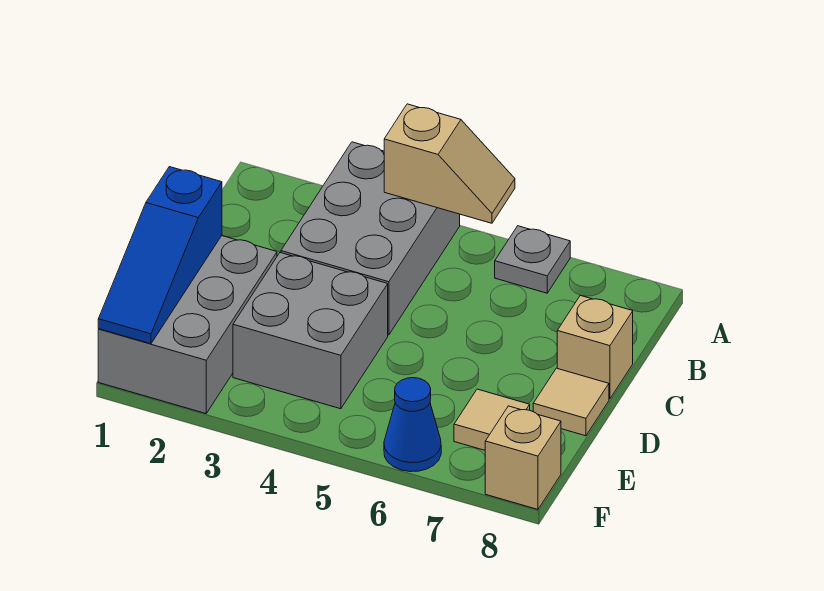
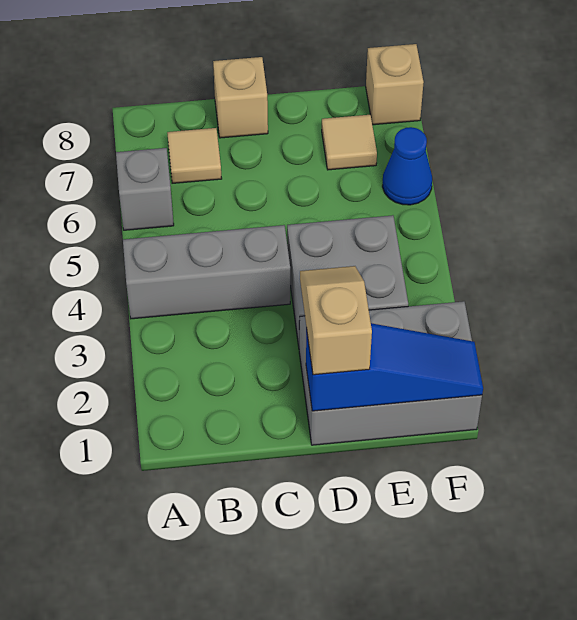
grey brick A3:C4 level 1 -> grey brick A4:C4 level 1
tan slope A4:A5 level 2 top 4 -> tan slope D1:D2 level 3 top 1
grey plate A6 level 1 -> grey brick A6 level 1
tan tile D8 level 1 -> tan tile B7 level 1

